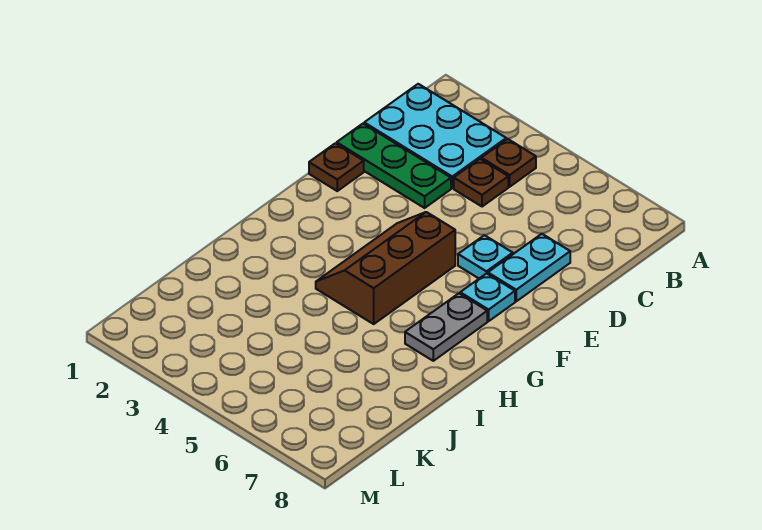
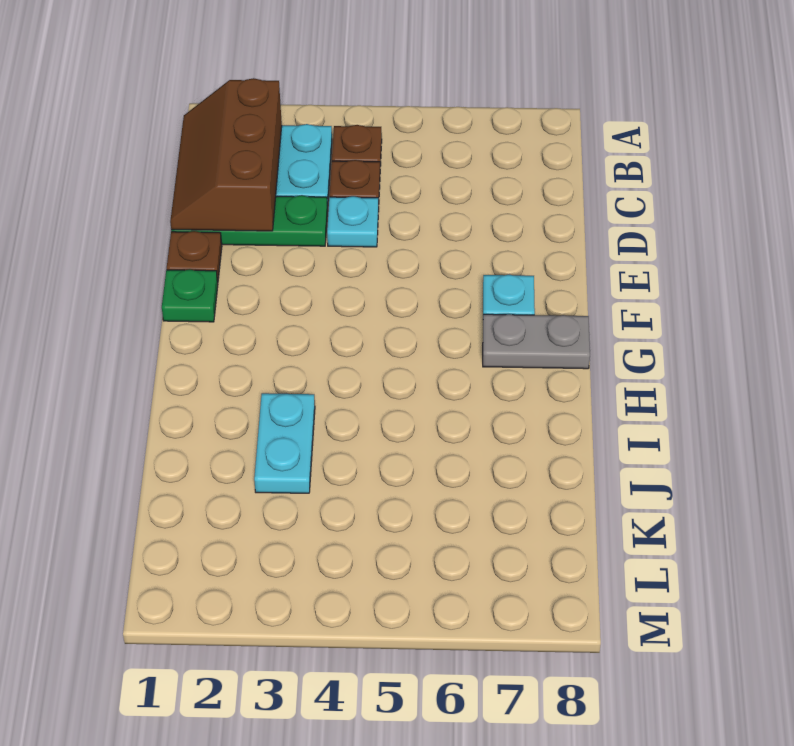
cyan plate D7:E7 level 1 -> cyan plate I3:J3 level 1
cyan plate E6 level 1 -> cyan plate D4 level 1
none -> green plate F1 level 1
brown slope F4:H5 level 1 top 5 -> brown slope B1:D2 level 2 top 2
grey plate G7:H7 level 1 -> grey plate G7:G8 level 1

